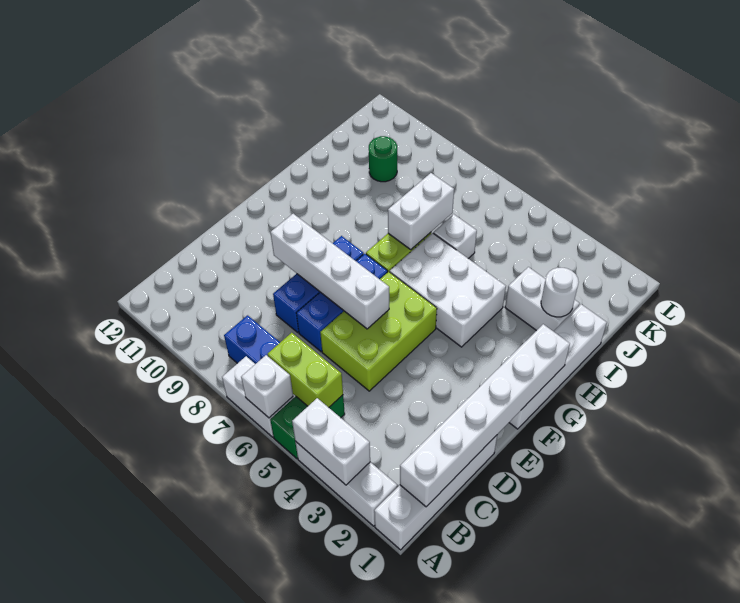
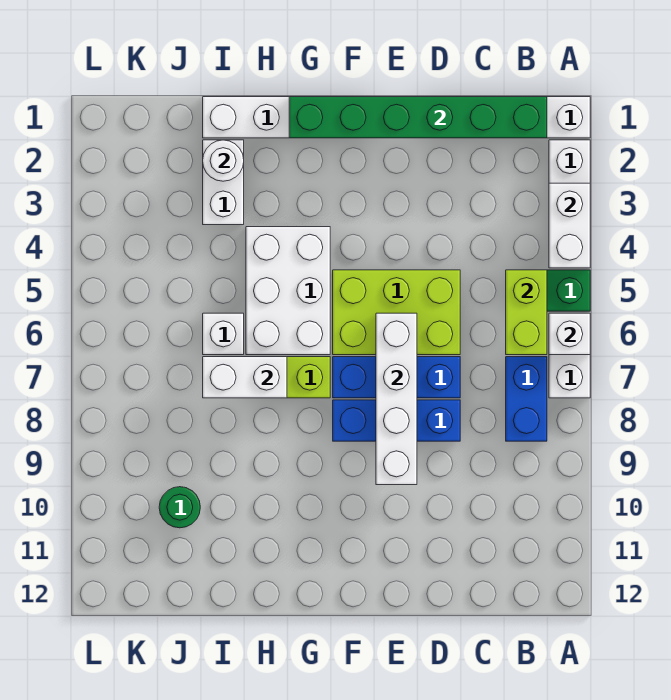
white brick B1:G1 level 2 -> green brick B1:G1 level 2

